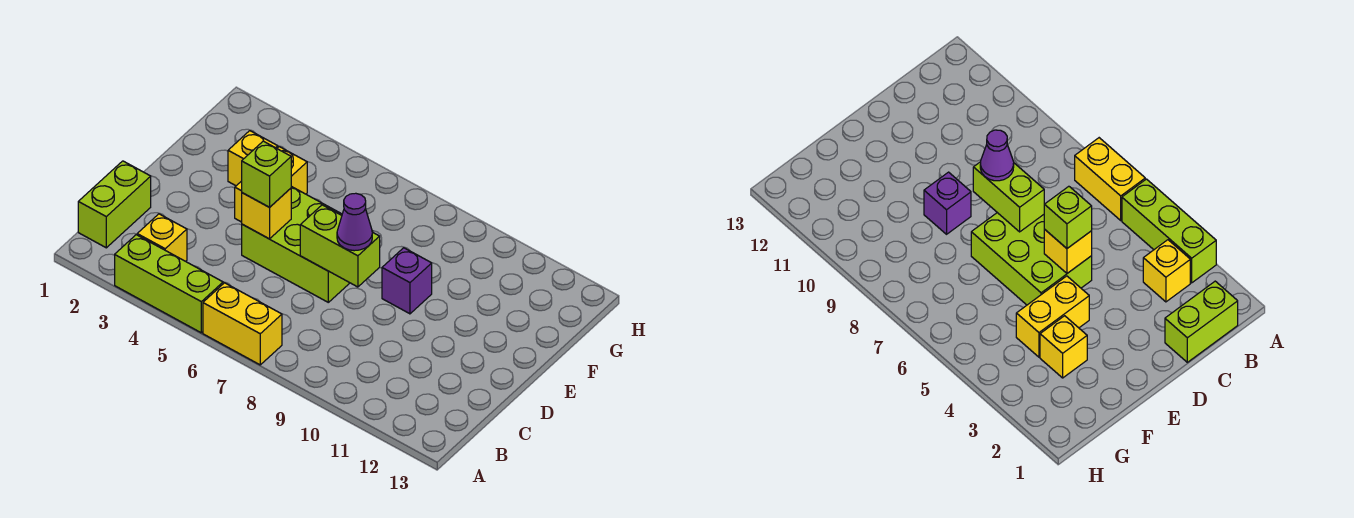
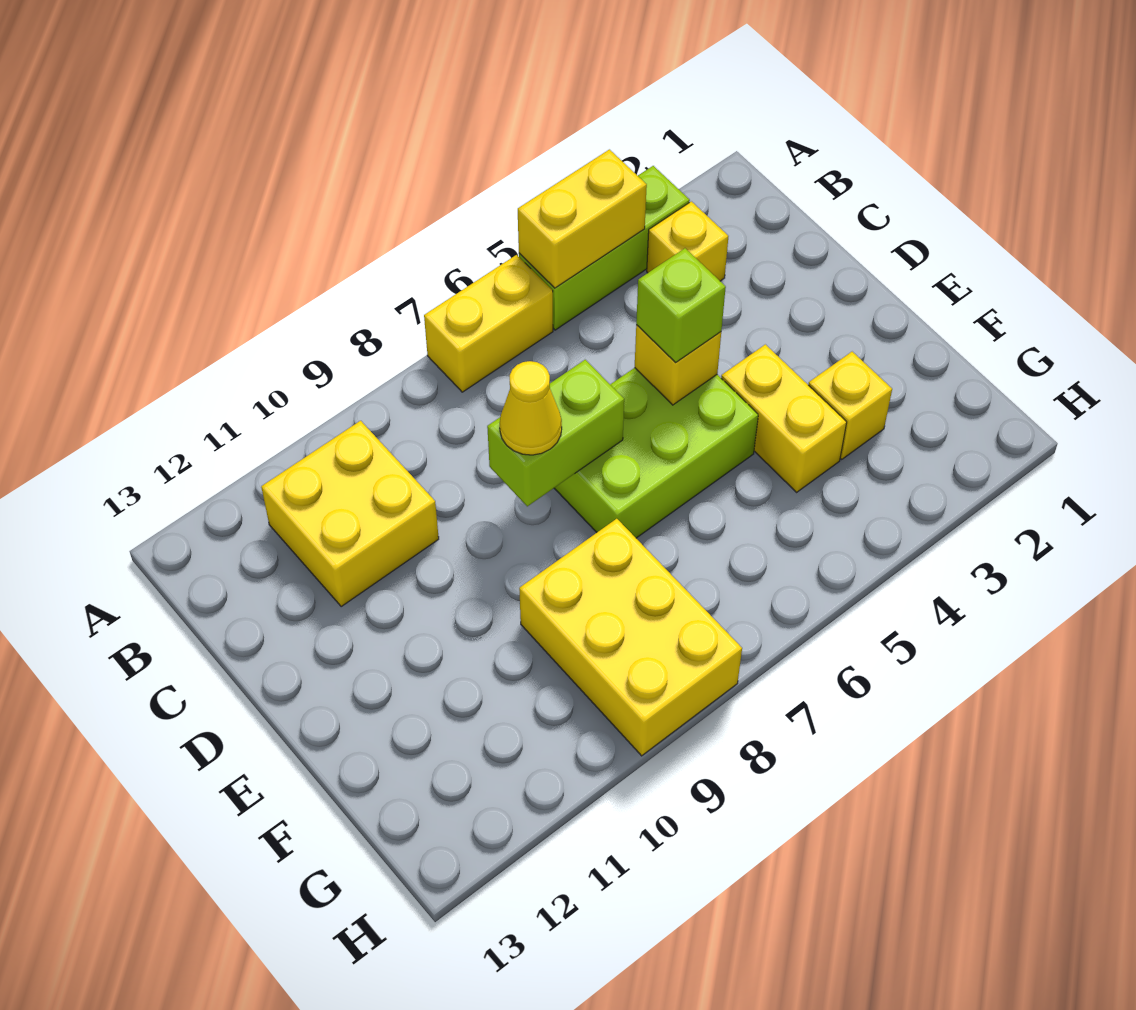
none -> yellow brick A4:A5 level 2
lime brick B1:C1 level 1 -> none
none -> yellow brick B10:C11 level 1
purple cone D8 level 3 -> yellow cone D8 level 3
purple brick E9 level 1 -> none
none -> yellow brick F8:H9 level 1

